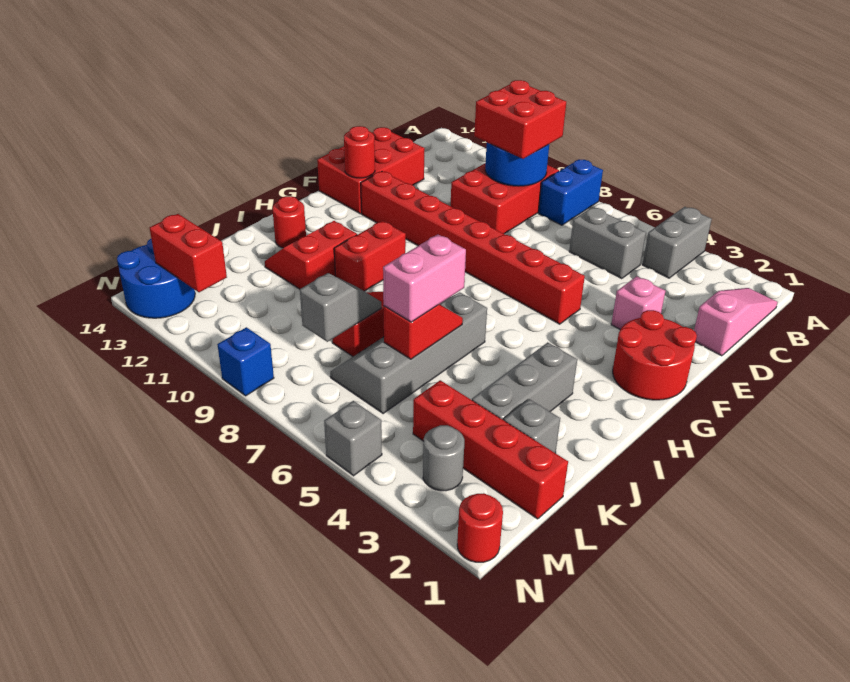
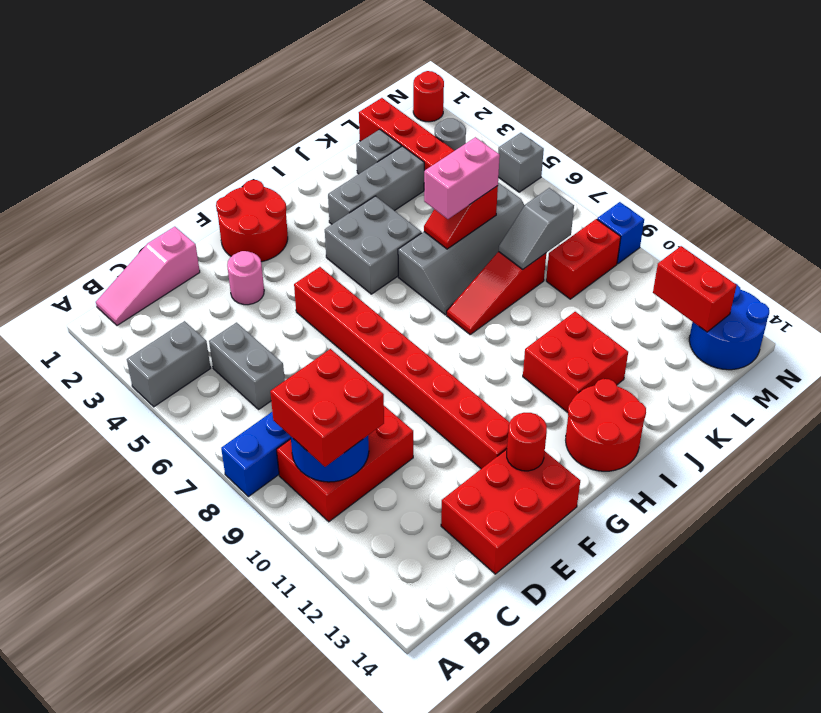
pink brick E3 level 1 -> pink round brick E3 level 1
none -> grey brick H4:I5 level 1
red brick H10:I10 level 1 -> red brick L9:M9 level 1
red slope I11:J12 level 1 top 11 -> red brick I11:J12 level 1
red round brick I13 level 1 -> red round brick H13:I14 level 1

